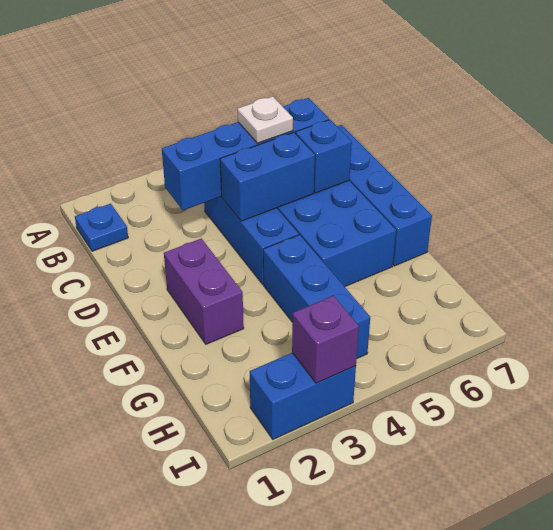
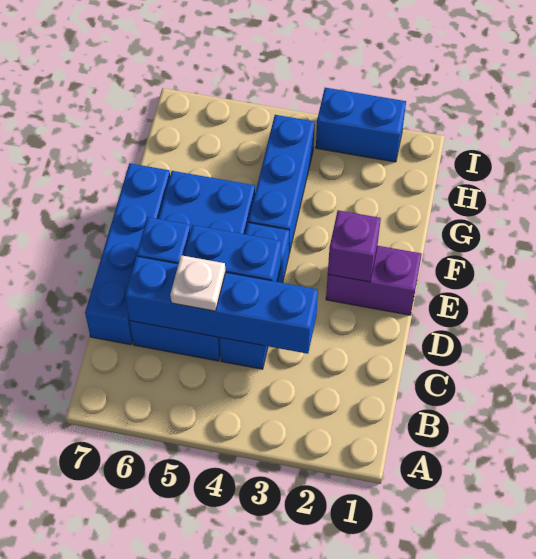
blue plate B1 level 1 -> none
purple brick E2:F2 level 1 -> purple brick E1:E2 level 1
purple brick I3 level 2 -> purple brick E2 level 2

